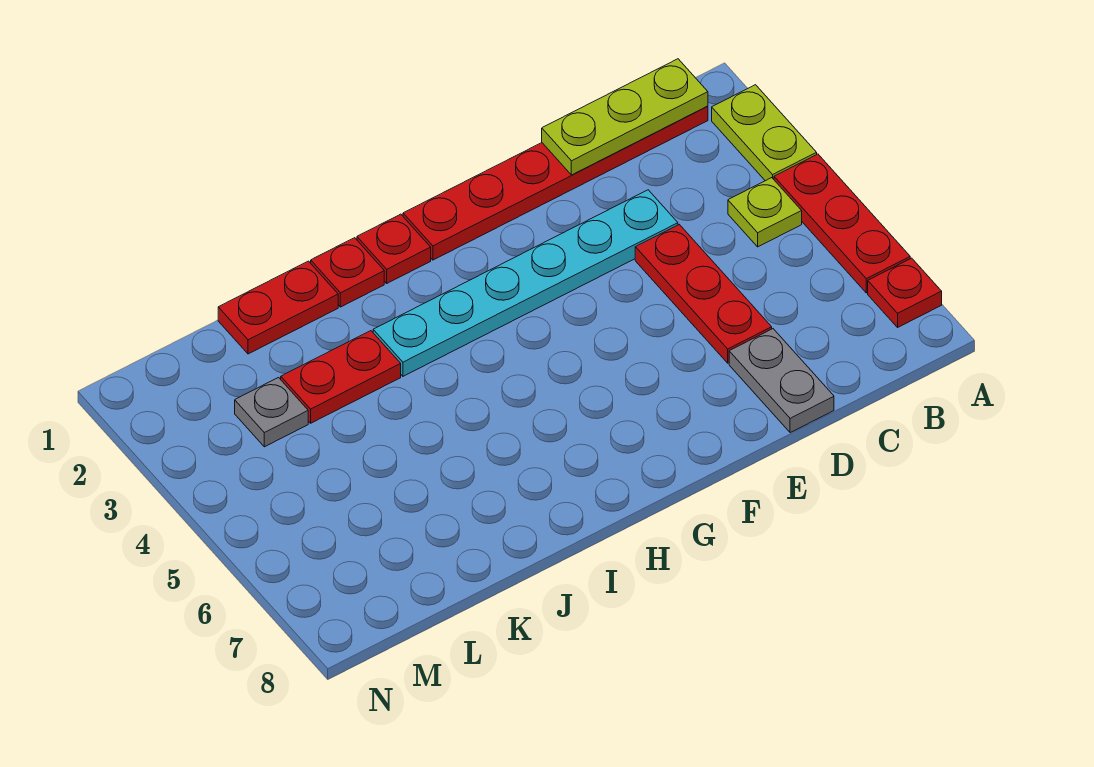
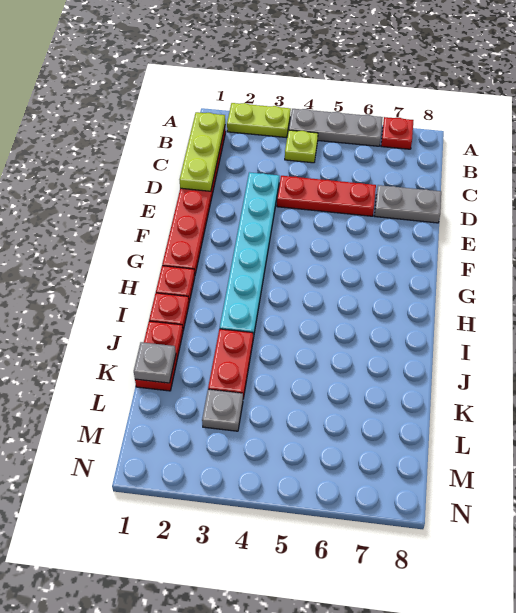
red plate A4:A6 level 1 -> grey plate A4:A6 level 1
none -> grey plate K1 level 2

